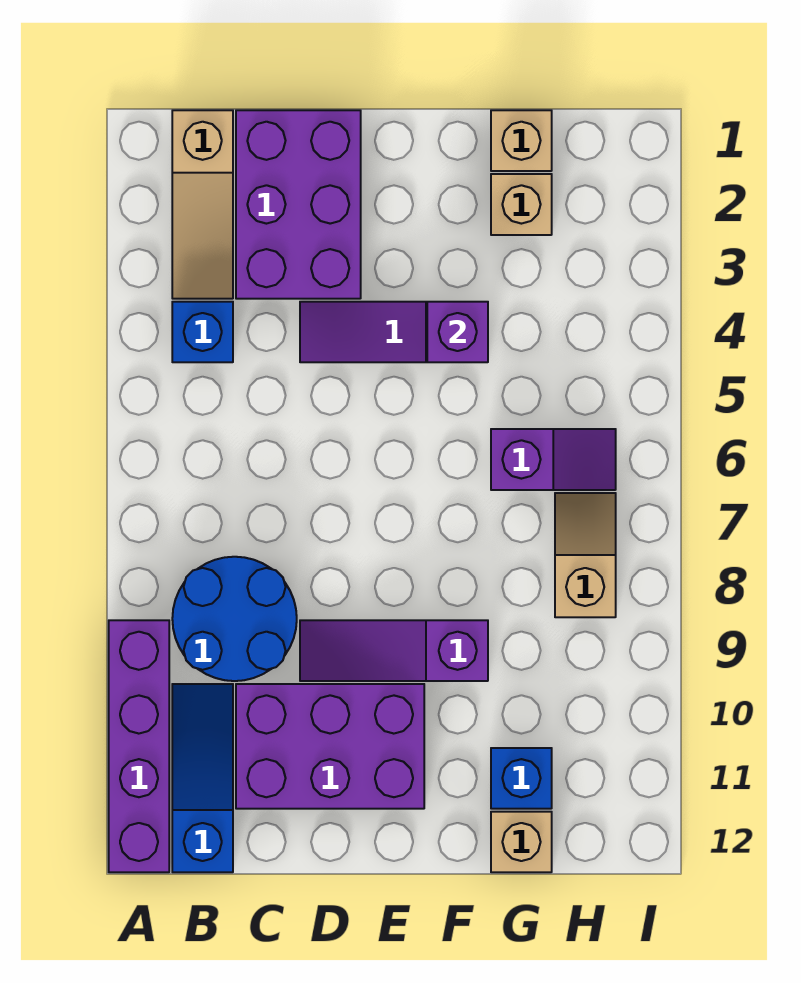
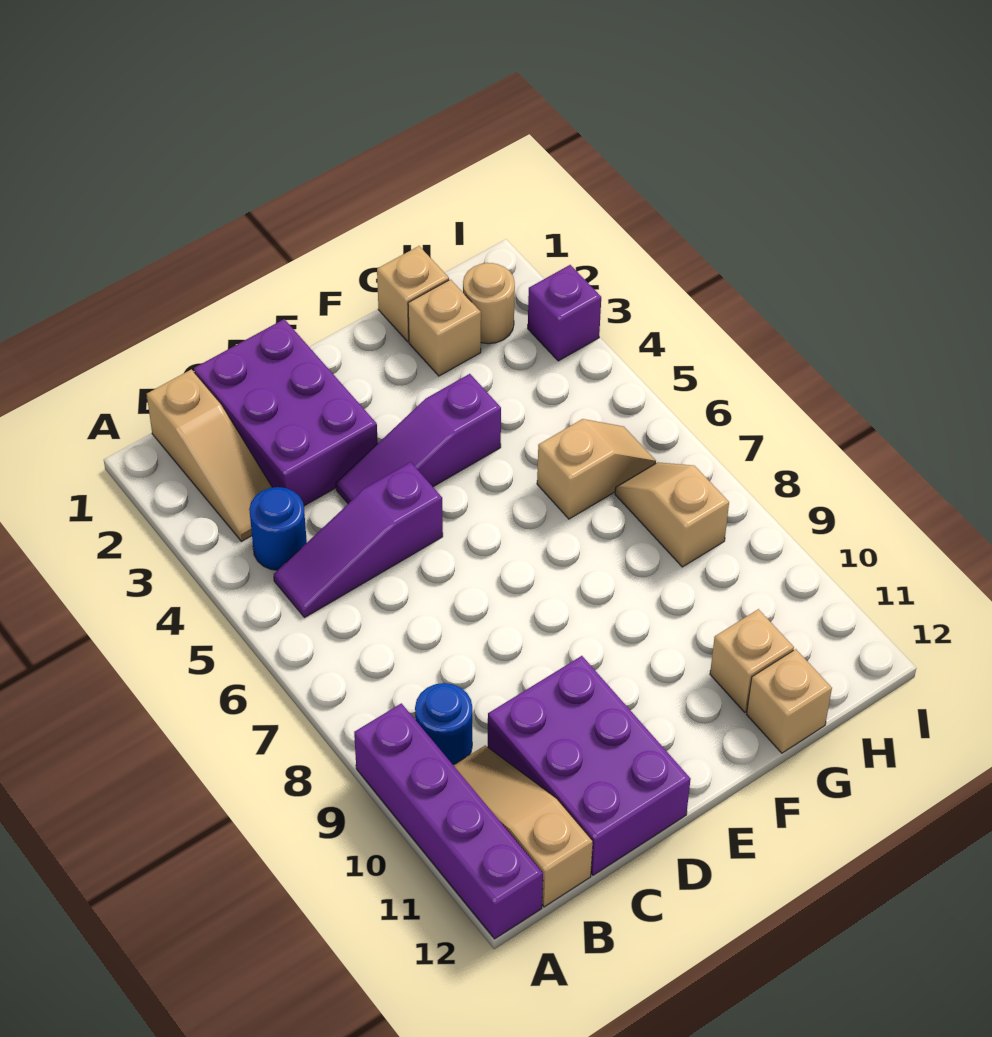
blue brick B4 level 1 -> blue round brick B4 level 1
blue round brick B8:C9 level 1 -> blue round brick B9 level 1
blue slope B10:B12 level 1 top 12 -> tan slope B10:B12 level 1 top 12
purple brick C10:E11 level 1 -> purple brick C10:D12 level 1
purple slope D9:F9 level 1 top F -> purple slope B5:D5 level 1 top D
purple brick F4 level 2 -> purple brick I3 level 1
purple slope G6:H6 level 1 top G -> tan slope G6:H6 level 1 top G
blue brick G11 level 1 -> tan brick G11 level 1
none -> tan round brick H2 level 1

